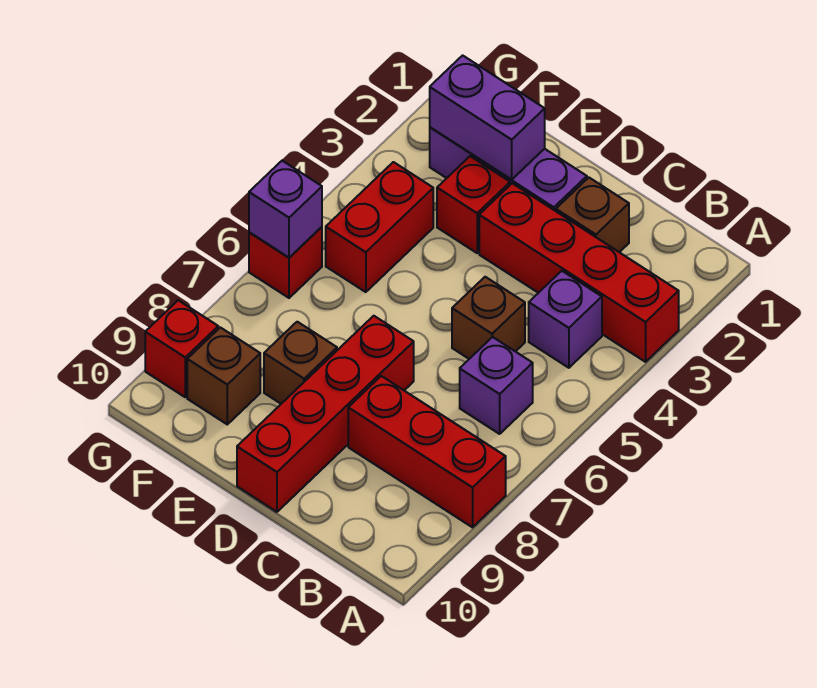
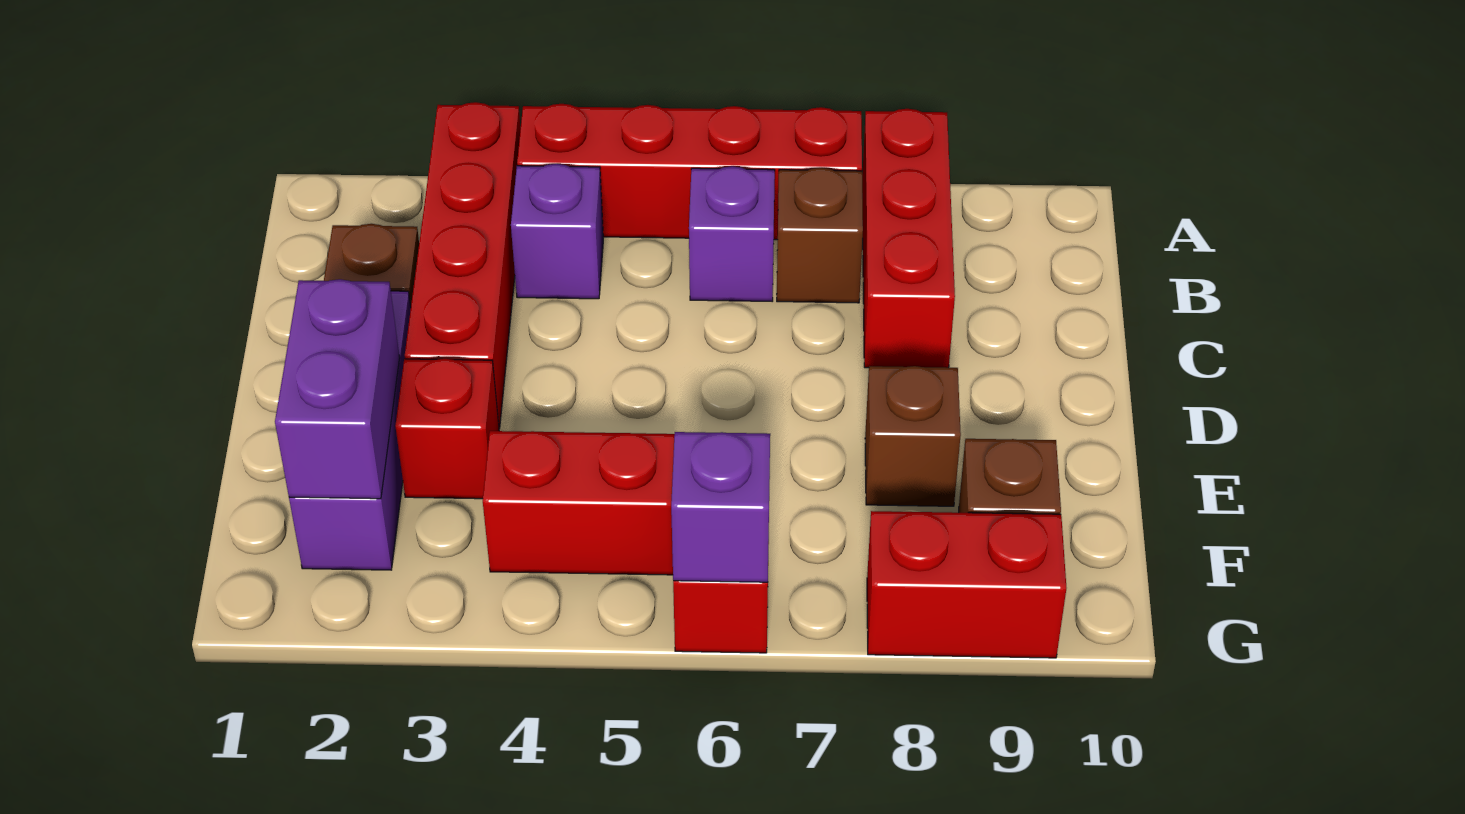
brown brick C5 level 1 -> brown brick B7 level 1
red brick D7:D10 level 1 -> red brick A4:A7 level 1
red brick G9 level 1 -> red brick G8:G9 level 1

